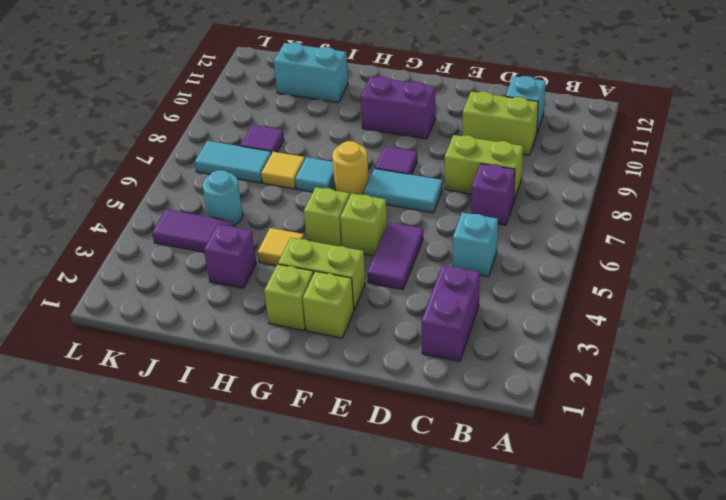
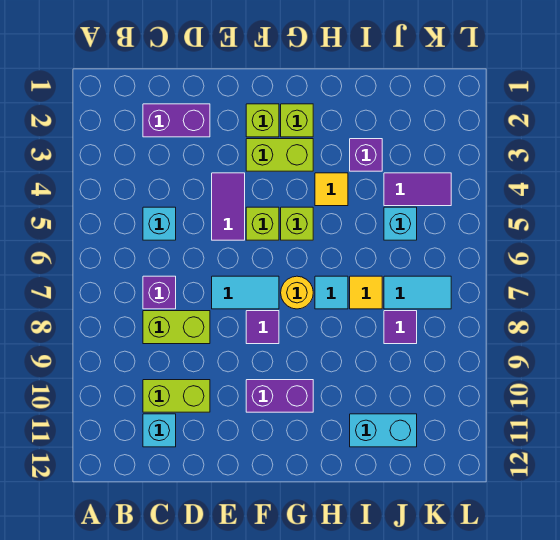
purple brick C2:C3 level 1 -> purple brick C2:D2 level 1
cyan round brick J5 level 1 -> cyan brick J5 level 1

